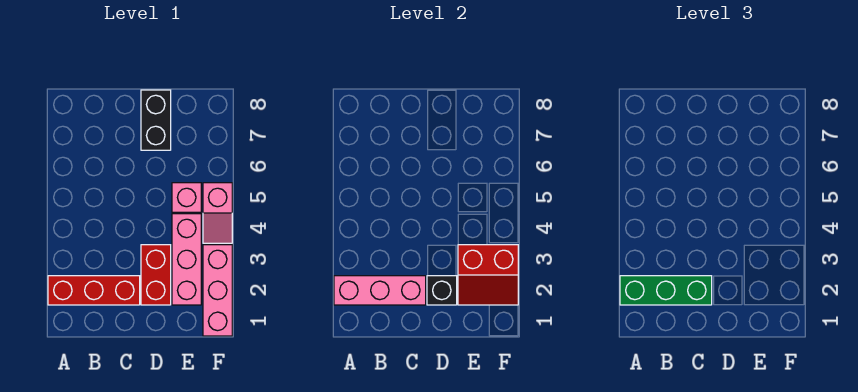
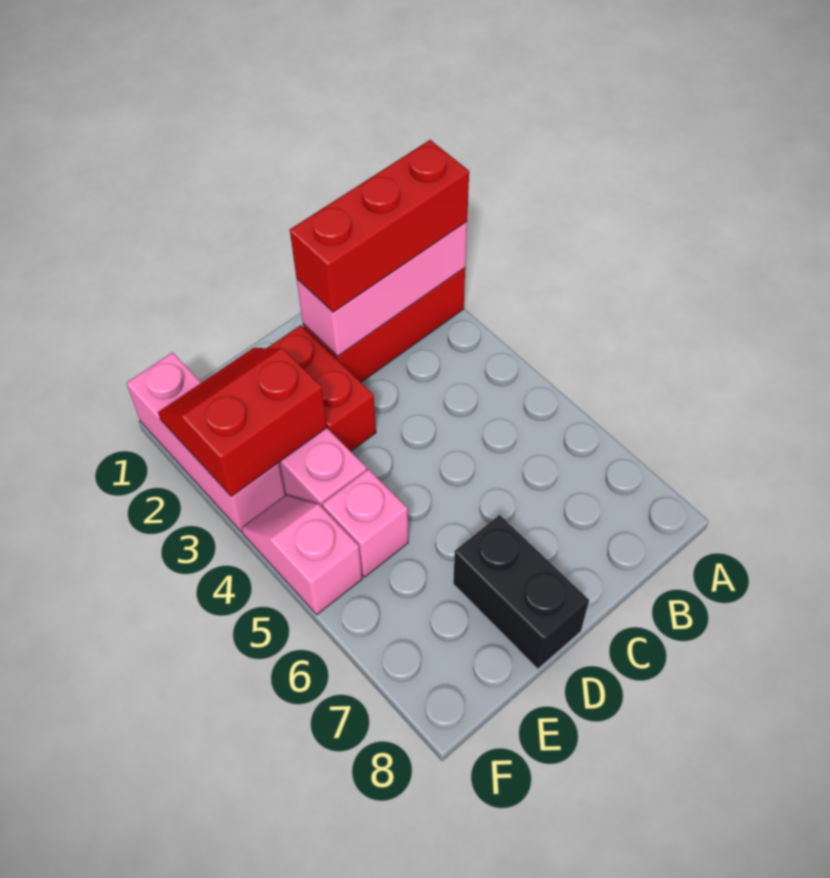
green brick A2:C2 level 3 -> red brick A2:C2 level 3
black brick D2 level 2 -> none

